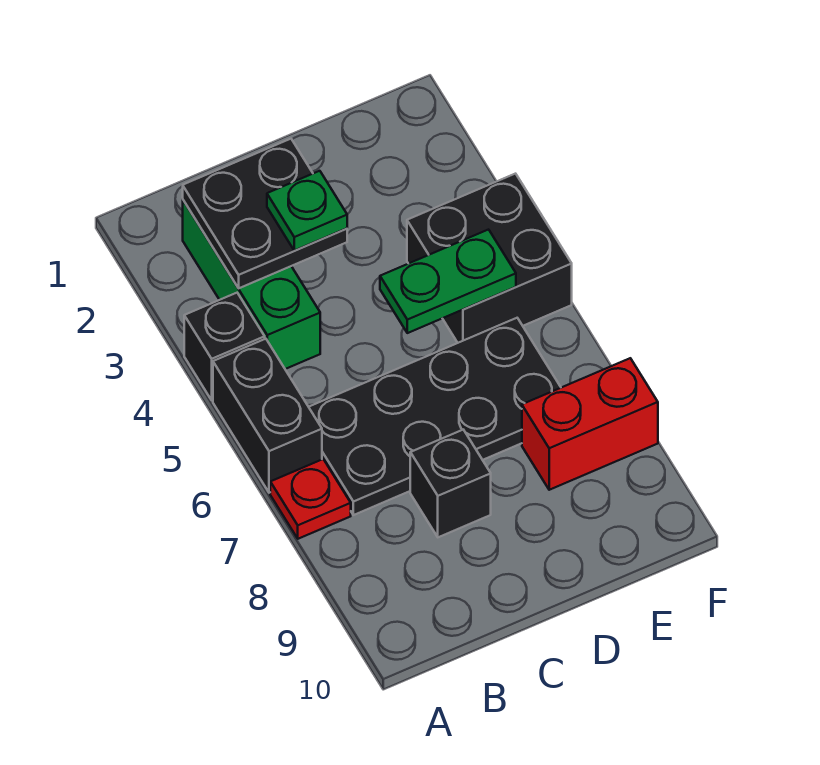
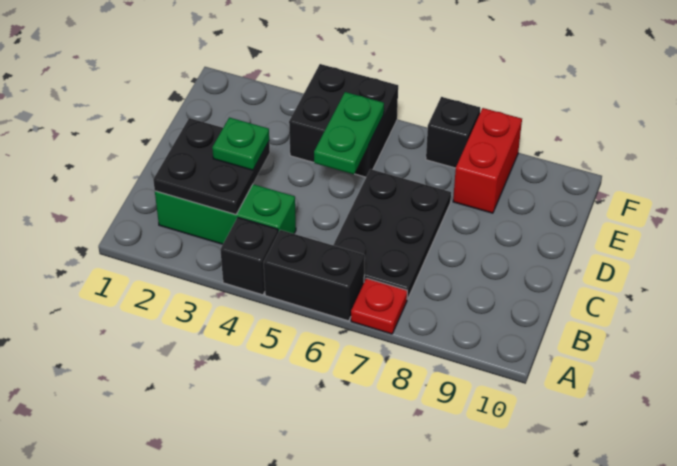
black plate B6:E7 level 1 -> black plate B6:D7 level 1
black brick C8 level 1 -> black brick F7 level 1

